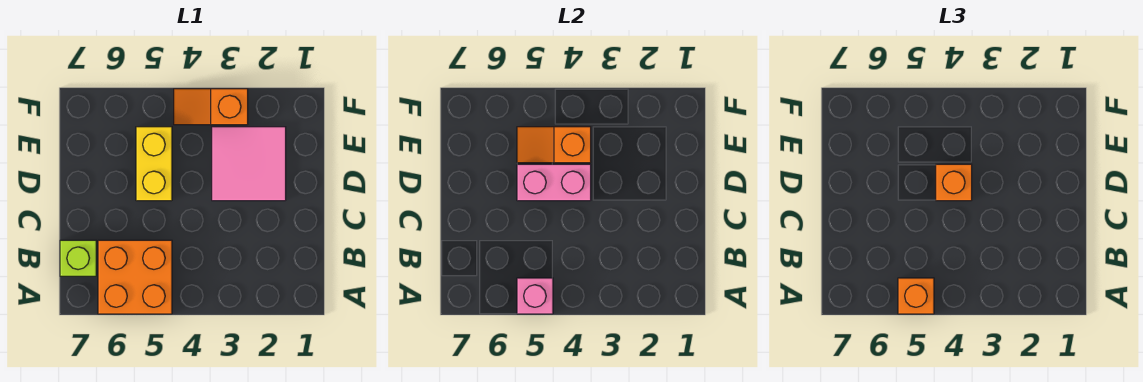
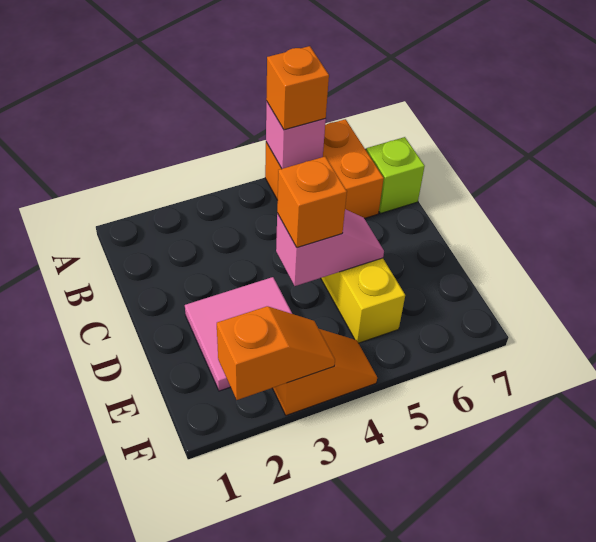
pink brick D4:D5 level 2 -> pink slope D4:D5 level 2 top 4
orange slope E4:E5 level 2 top 4 -> orange slope F2:F3 level 2 top 2

